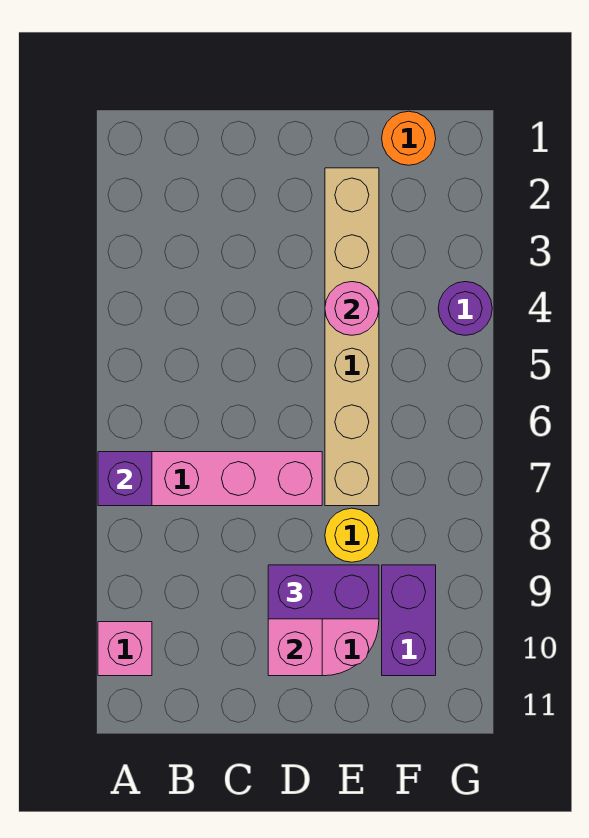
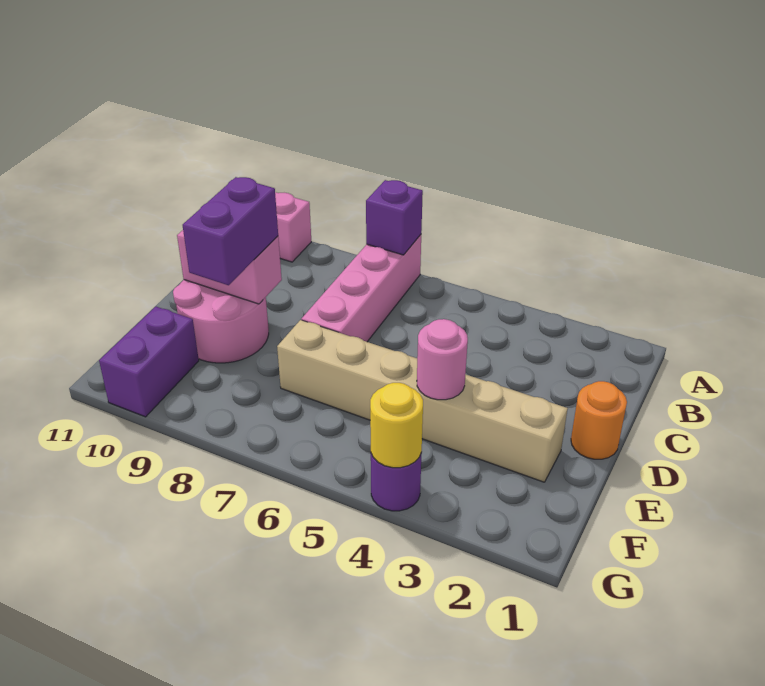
yellow round brick E8 level 1 -> yellow round brick G4 level 2
orange round brick F1 level 1 -> orange round brick D1 level 1
purple brick F9:F10 level 1 -> purple brick F10:G10 level 1

